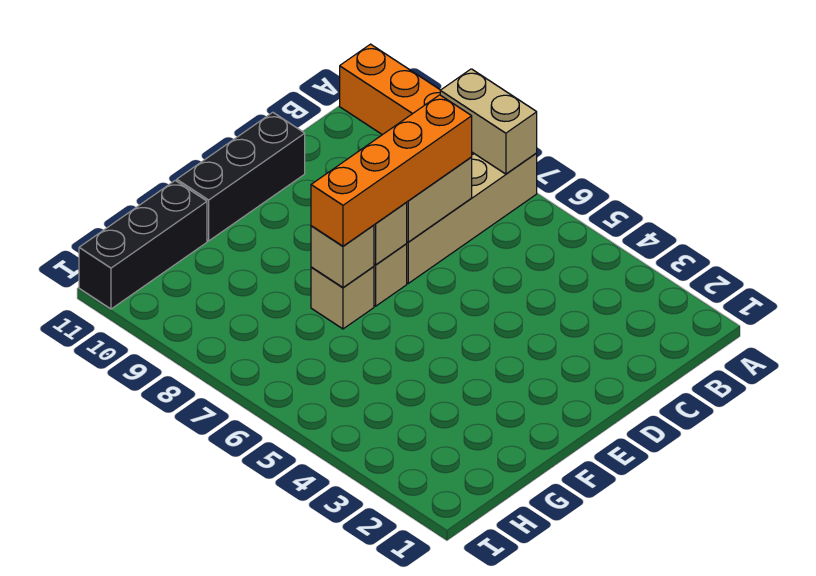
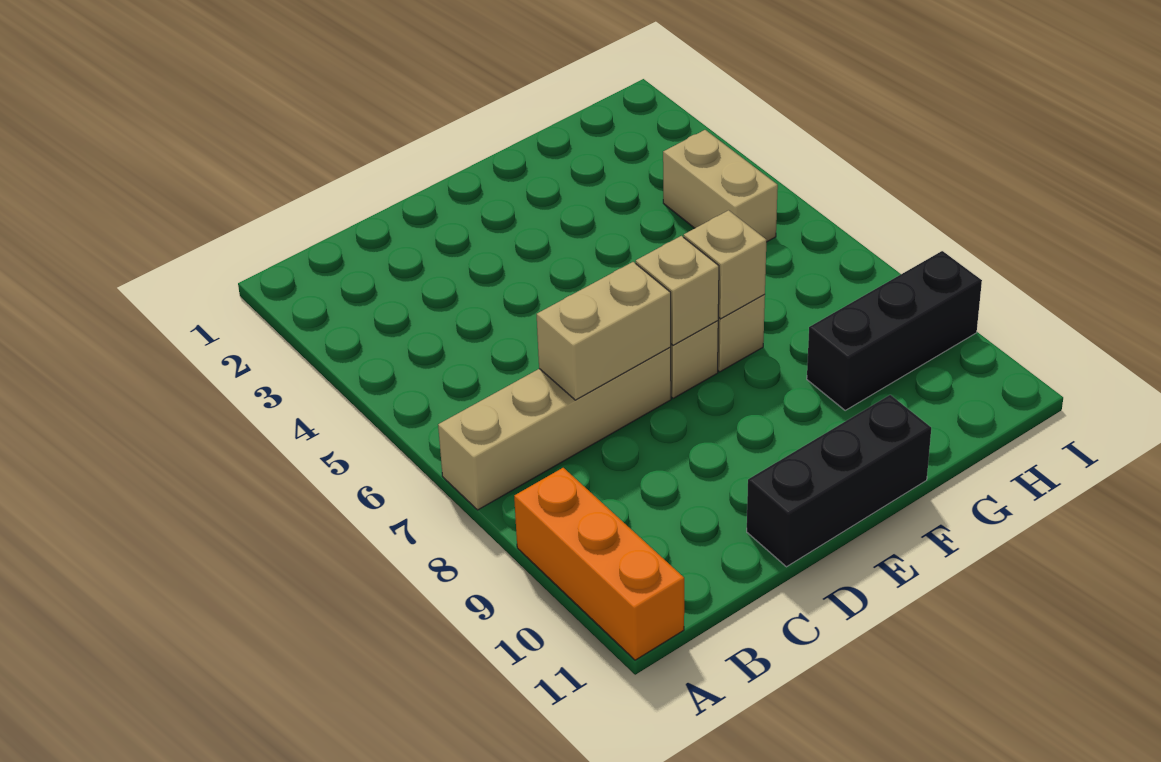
tan brick A7:A8 level 2 -> tan brick H4:H5 level 1
orange brick C7:F7 level 3 -> none
black brick G11:I11 level 1 -> black brick G9:I9 level 1

